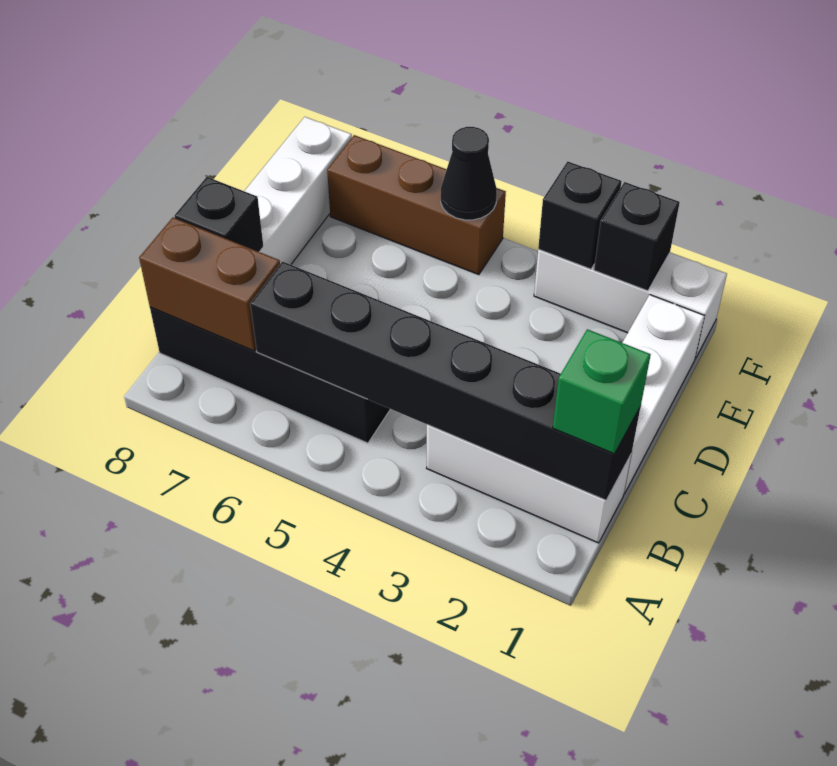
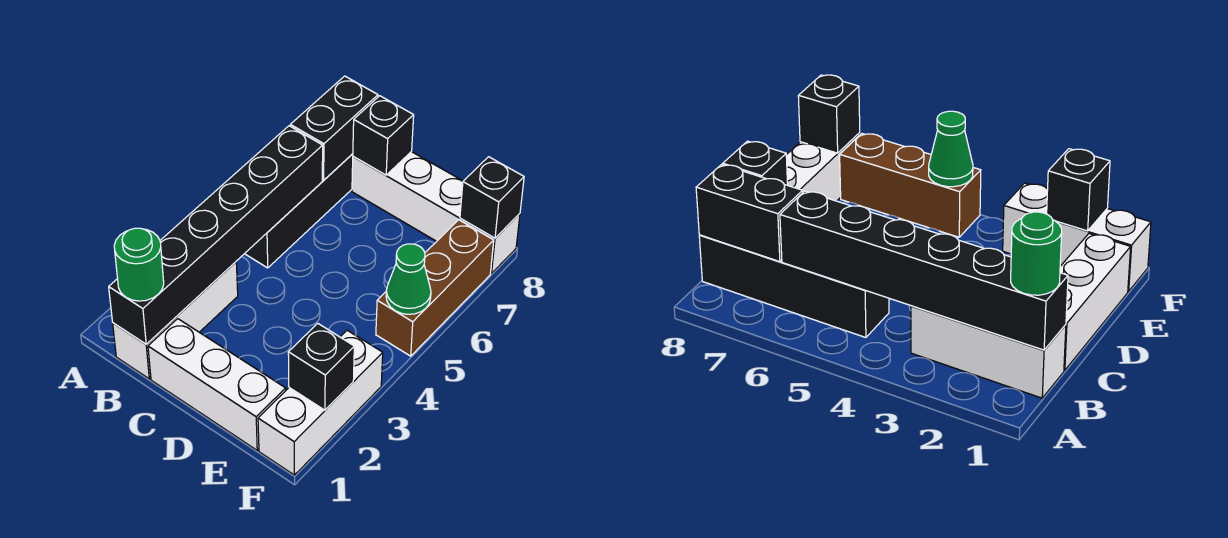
green brick B1 level 3 -> green round brick B1 level 3
brown brick B7:B8 level 2 -> black brick B7:B8 level 2
black brick F3 level 2 -> black brick F8 level 2
black cone F5 level 2 -> green cone F5 level 2

